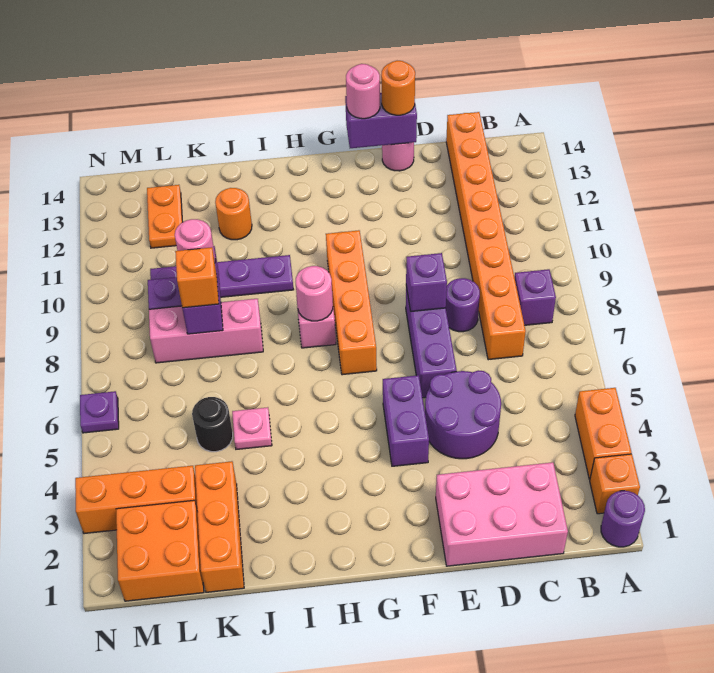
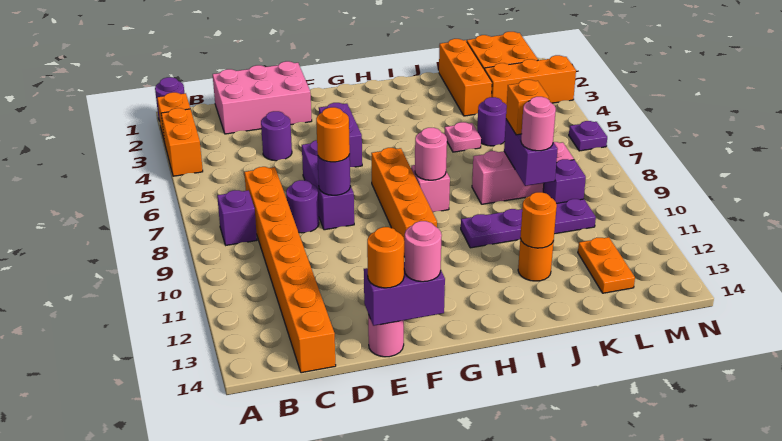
purple round brick D4:E5 level 1 -> purple round brick D4 level 1
purple brick E8 level 2 -> purple round brick E8 level 2
none -> orange round brick E8 level 3
none -> orange round brick J12 level 2
black round brick K5 level 1 -> purple round brick K5 level 1

